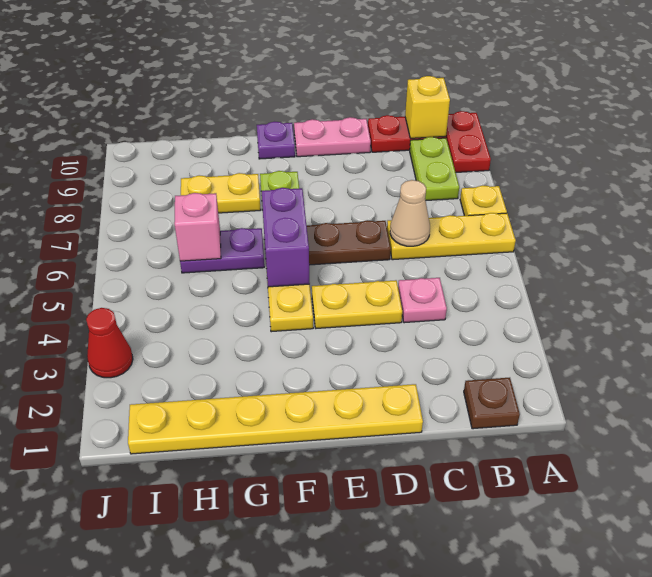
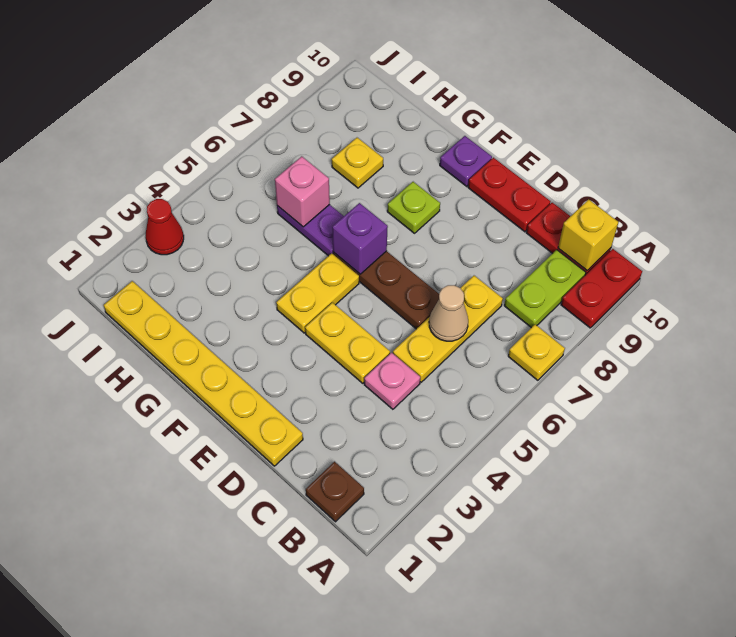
yellow plate A6:C6 level 1 -> yellow plate C5:C7 level 1
pink plate D10:E10 level 1 -> red plate D10:E10 level 1
purple brick F5:F6 level 2 -> purple brick F6 level 2
yellow plate G8:H8 level 1 -> yellow plate H8 level 1

